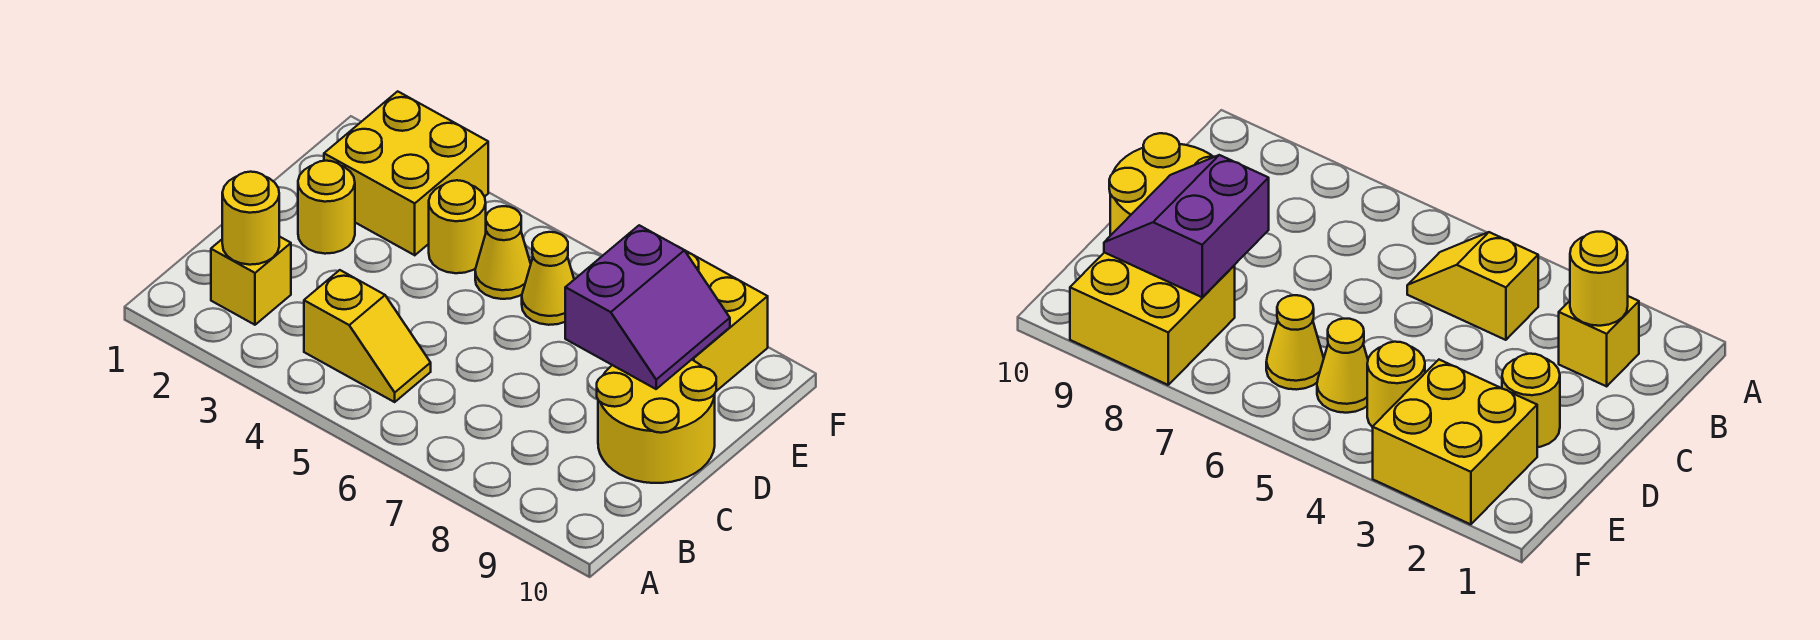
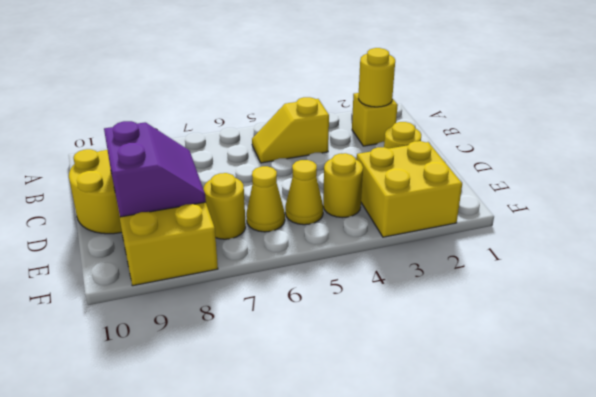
purple slope D8:E9 level 2 top 8 -> purple slope D8:E9 level 2 top 9
none -> yellow round brick E7 level 1

